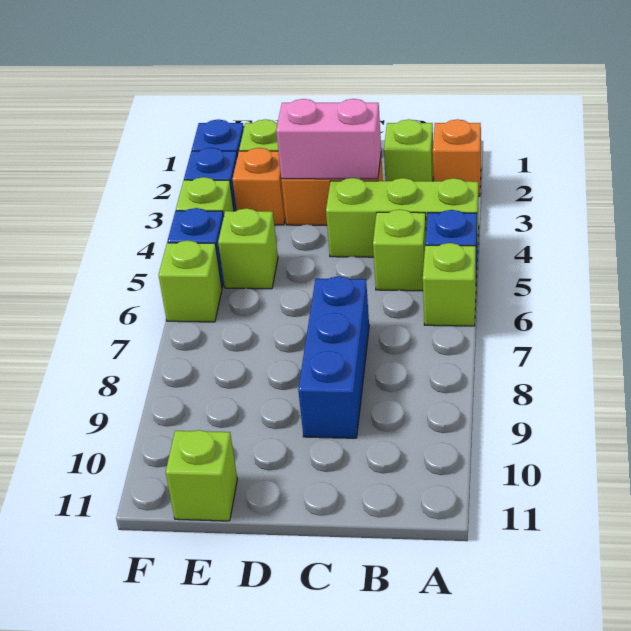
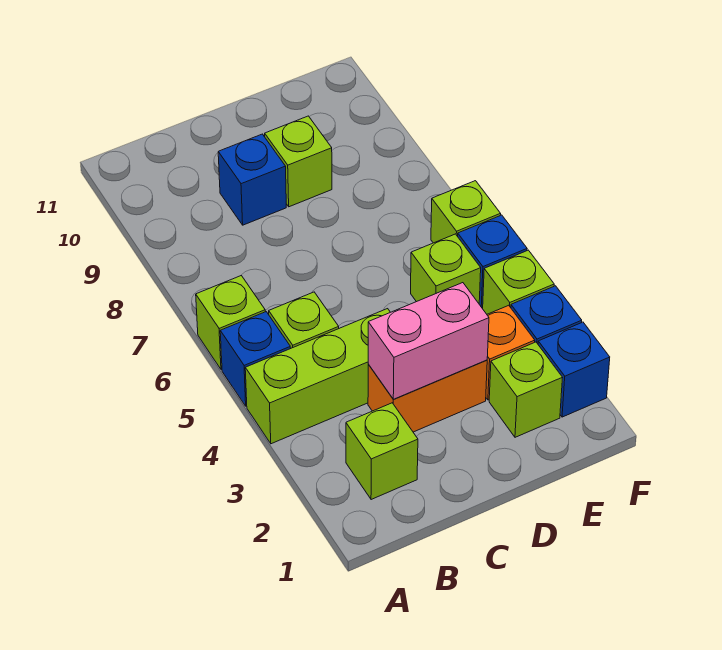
orange brick A2 level 1 -> none
blue brick C7:C9 level 1 -> blue brick C9 level 1
lime brick E11 level 1 -> lime brick D9 level 1

